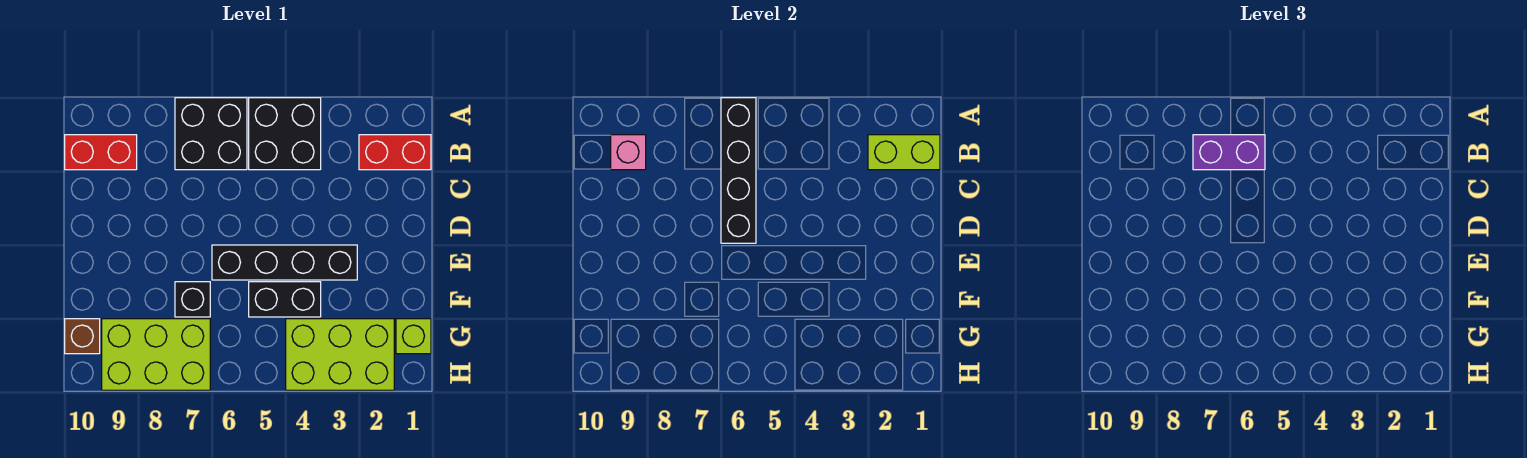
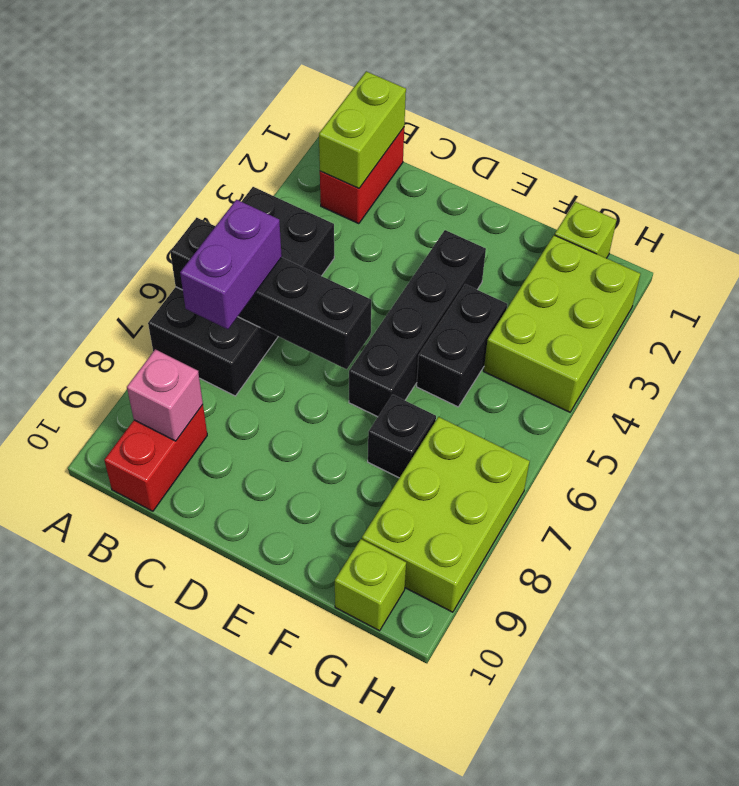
brown brick G10 level 1 -> lime brick G10 level 1

